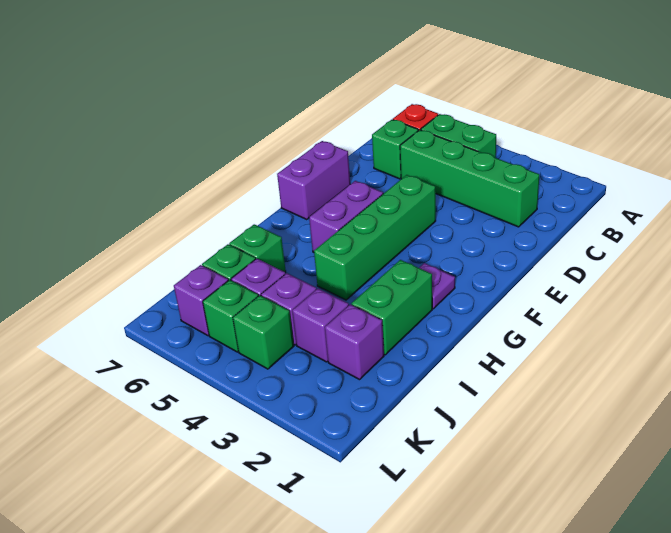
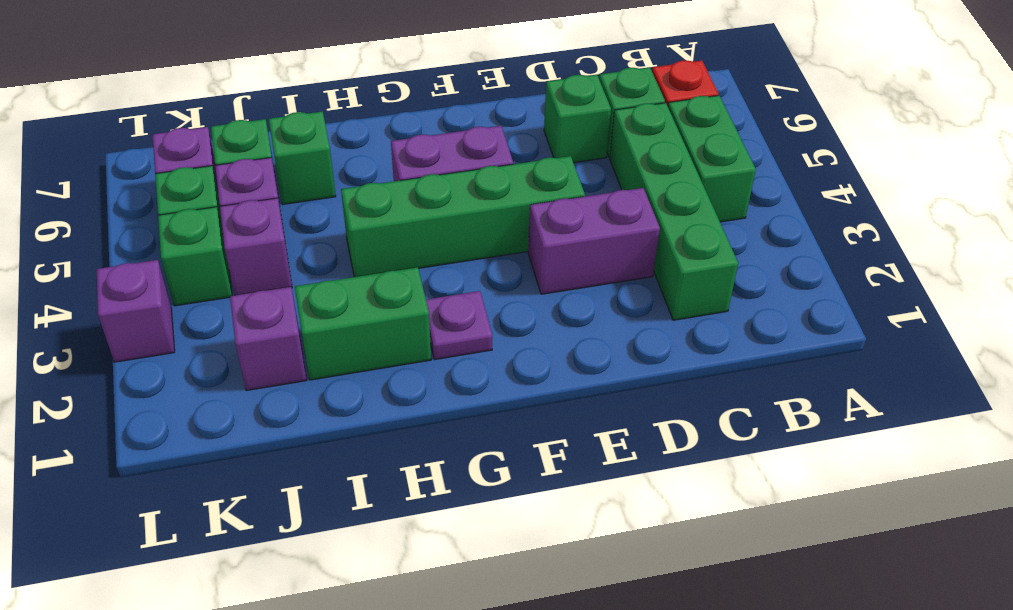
none -> green brick D6 level 1
purple brick E7:F7 level 1 -> purple brick D3:E3 level 1
purple brick J3 level 1 -> purple brick L3 level 1

